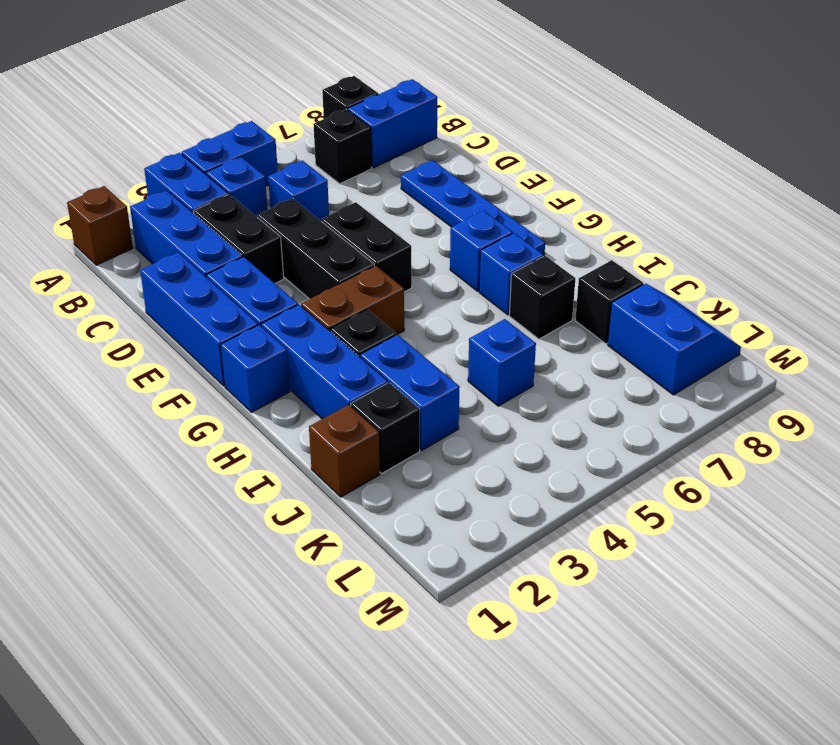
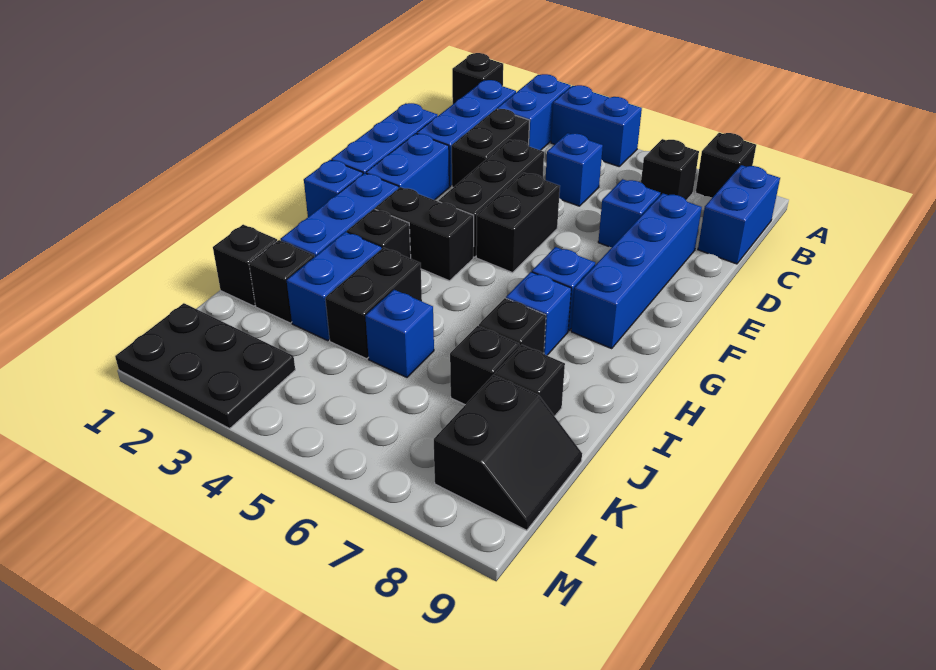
brown brick A1 level 1 -> black brick A1 level 1
blue brick B4 level 1 -> blue brick D7 level 1
blue brick B8:B9 level 1 -> blue brick B9:C9 level 1
blue plate D8:G8 level 1 -> blue brick D8:G8 level 1
brown brick G3:G4 level 1 -> black brick G3:G4 level 1
none -> black brick I4:J4 level 1
brown brick J1 level 1 -> black brick J1 level 1
none -> black brick J7 level 1
blue slope K8:L9 level 1 top 8 -> black slope K8:L9 level 1 top 8
none -> black plate L1:M3 level 1

